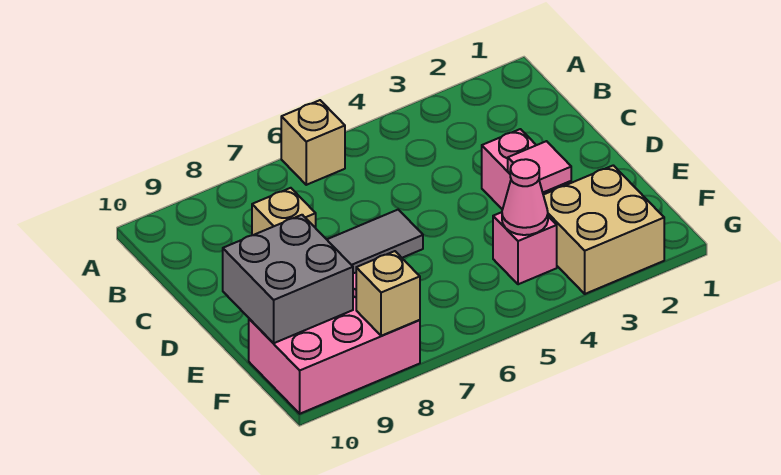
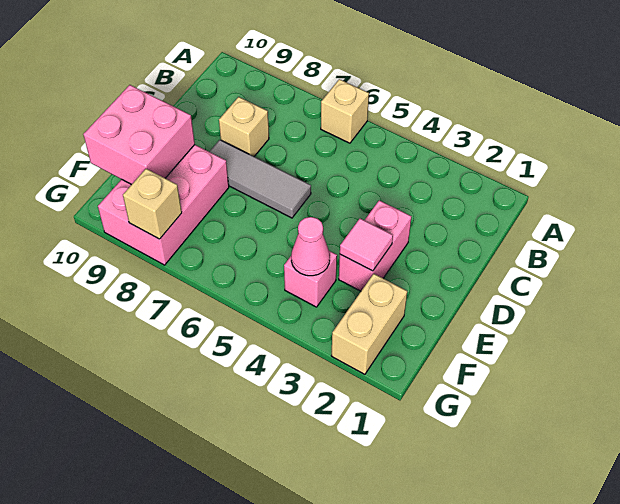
grey brick E9:F10 level 2 -> pink brick E9:F10 level 2
tan brick F2:G3 level 1 -> tan brick F2:G2 level 1
pink brick F8:G10 level 1 -> pink brick E8:G9 level 1

